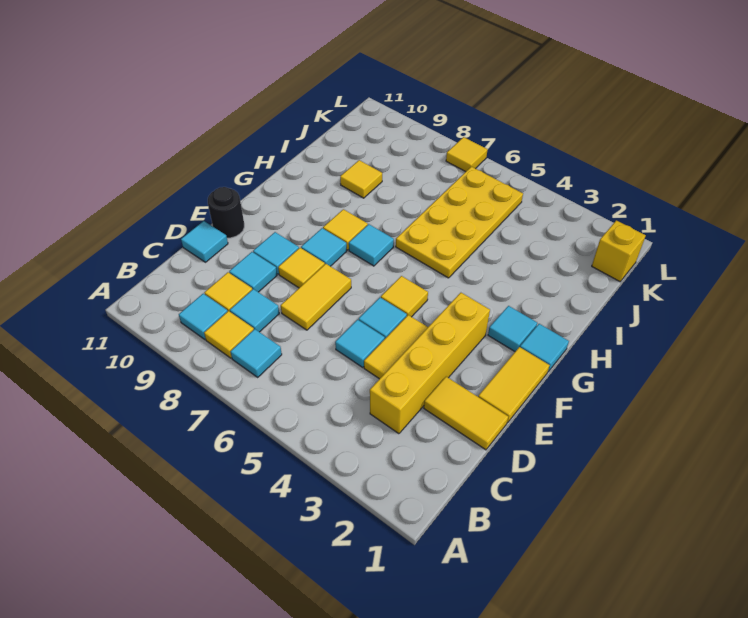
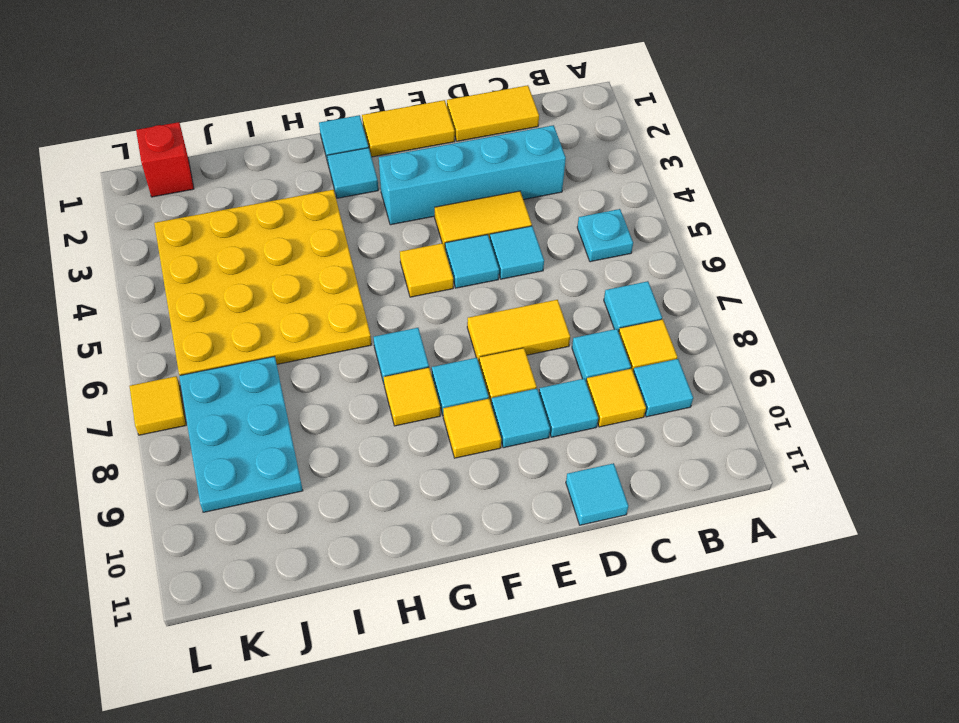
none -> cyan plate B5 level 1
yellow brick C3:F3 level 1 -> cyan brick C3:F3 level 1
yellow tile D1:D2 level 1 -> yellow tile C1:D1 level 1
black round brick E11 level 1 -> none
yellow plate H5:K6 level 1 -> yellow plate H3:K6 level 1
yellow tile I9 level 1 -> yellow tile F9 level 1
none -> cyan plate J7:K9 level 1
yellow brick K1 level 1 -> red brick K1 level 1

